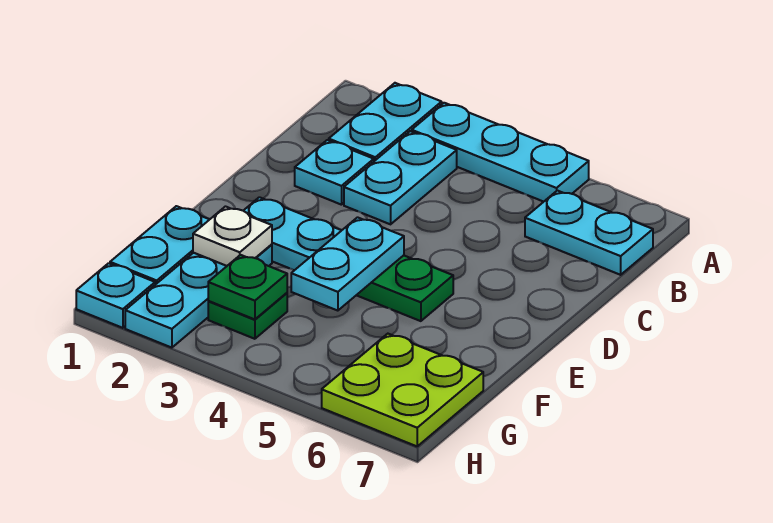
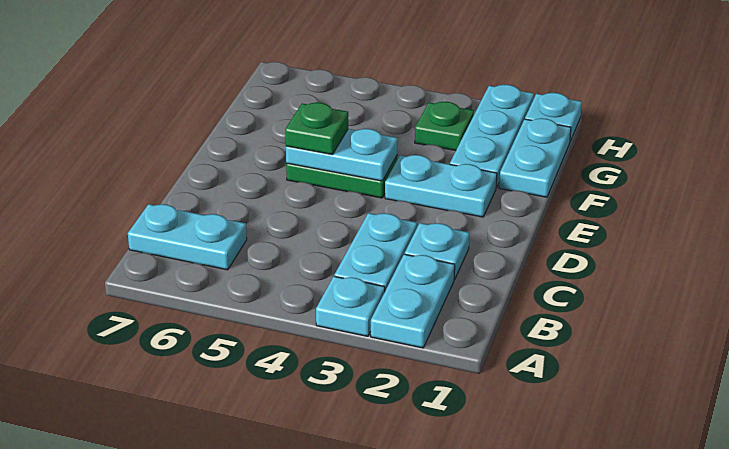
cyan plate A3:A5 level 1 -> cyan plate A3 level 1
cyan plate E4:F4 level 2 -> cyan plate E4:E5 level 2
white plate F2 level 2 -> none
green plate G3 level 2 -> green plate E5 level 3
lime plate G6:H7 level 1 -> none

